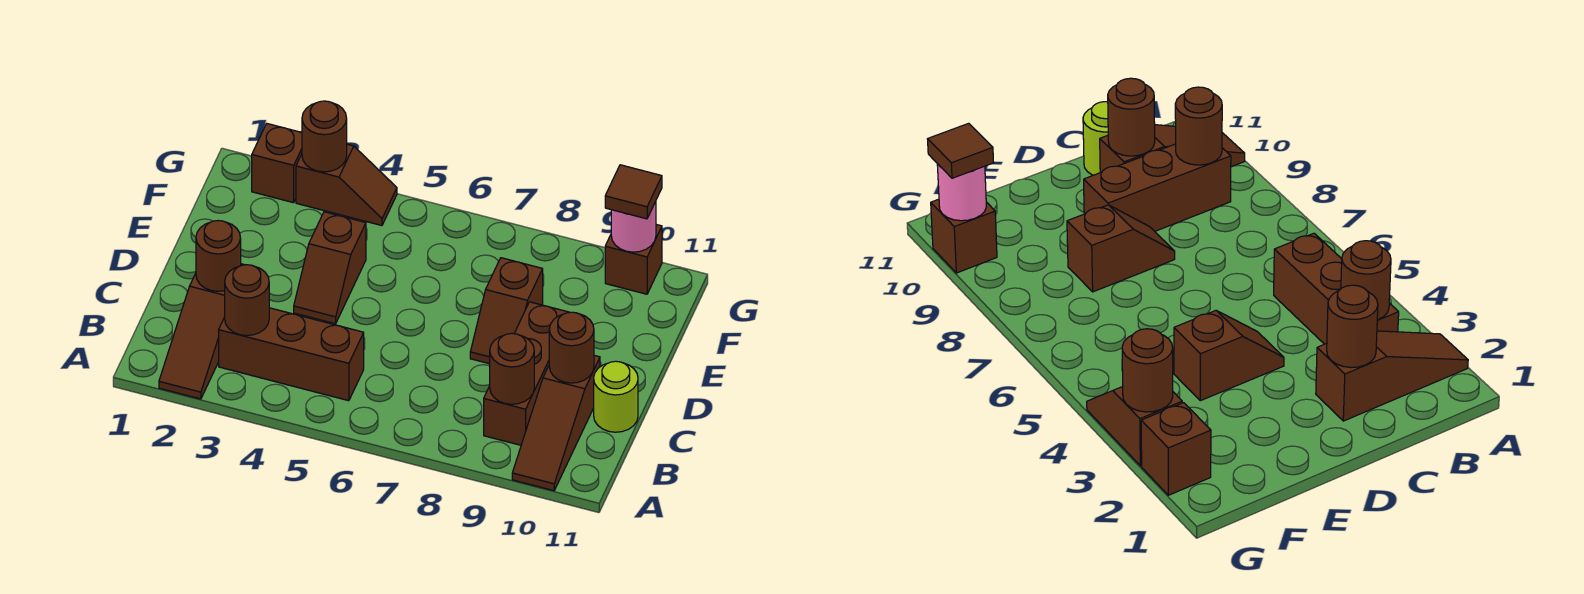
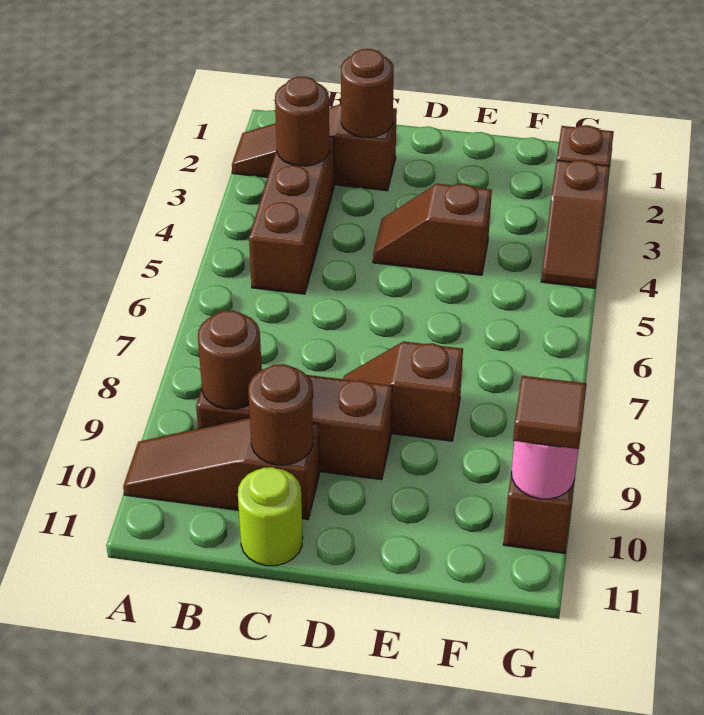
brown round brick G3 level 2 -> none

